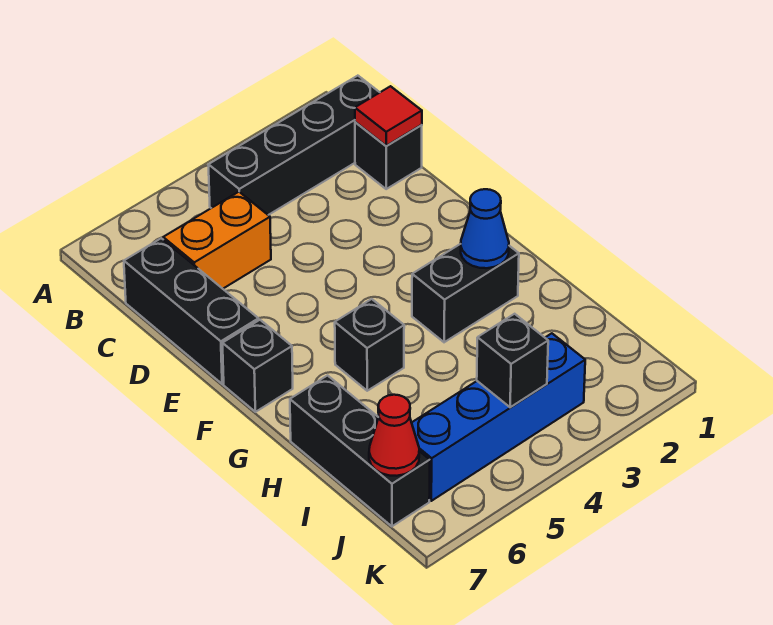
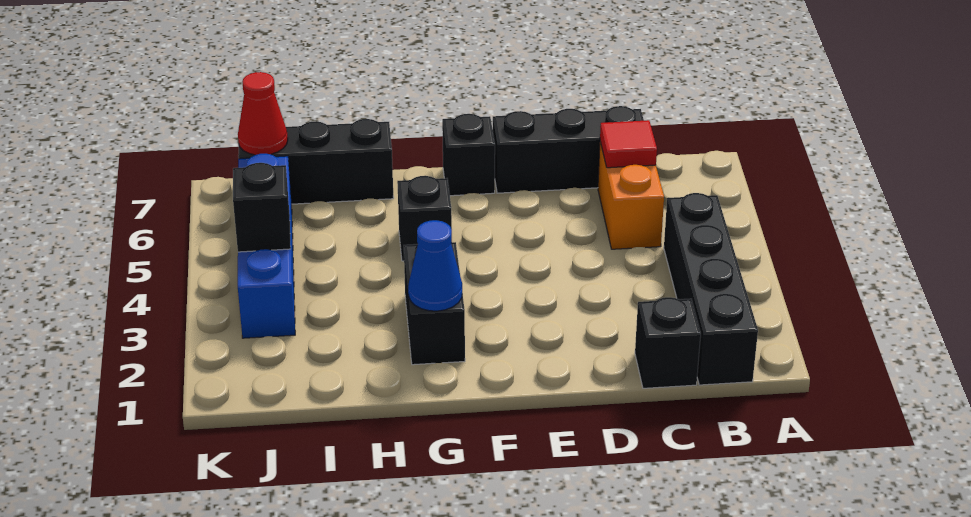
red tile C1 level 2 -> red tile C6 level 2

